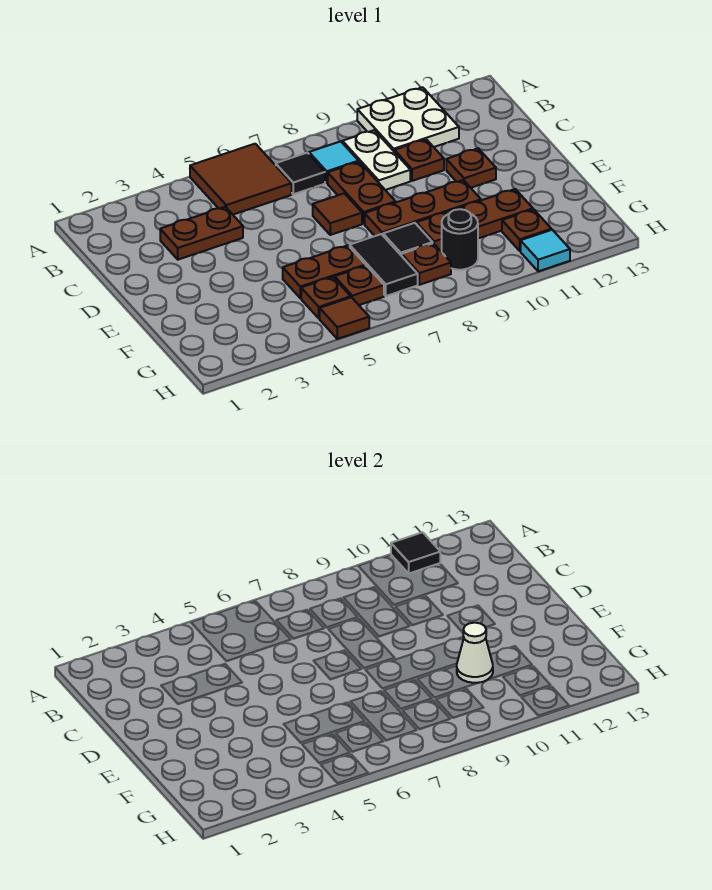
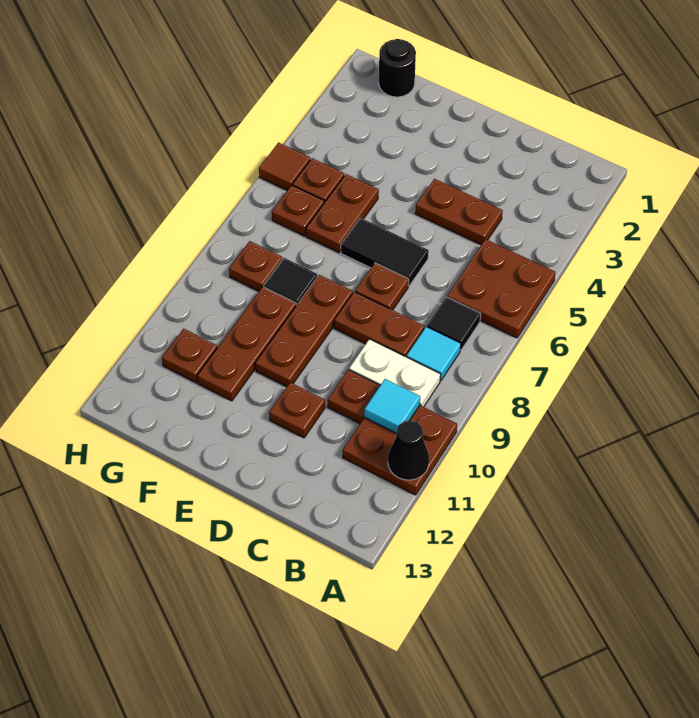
brown tile A5:B6 level 1 -> brown plate A5:B6 level 1
white plate A10:B11 level 1 -> brown plate A10:B11 level 1
black tile A11 level 2 -> black cone A11 level 2
brown plate C3:C4 level 1 -> brown plate C4:D4 level 1
brown tile D7 level 1 -> brown plate D7 level 1
black tile F7:G7 level 1 -> black tile D6:E6 level 1
white cone F10 level 2 -> none
black round brick G9 level 1 -> black round brick G1 level 1
cyan tile H11 level 1 -> cyan tile B10 level 2

